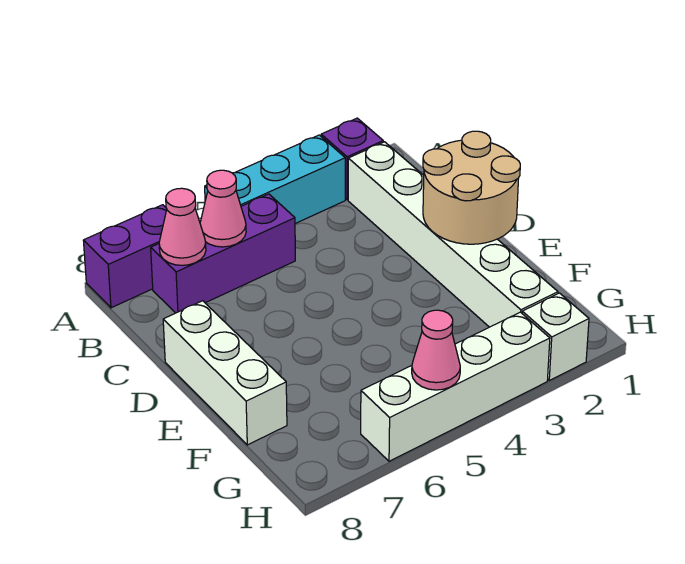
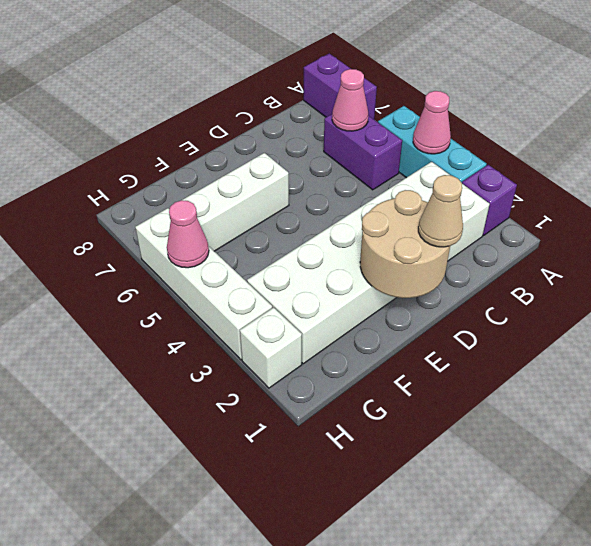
white brick B2:G2 level 1 -> white brick B2:G3 level 1
purple brick B5:B7 level 1 -> purple brick B5:B6 level 1
pink cone B7 level 2 -> pink cone A4 level 2
none -> tan cone D1 level 3
white brick D8:F8 level 1 -> white brick E6:G6 level 1

